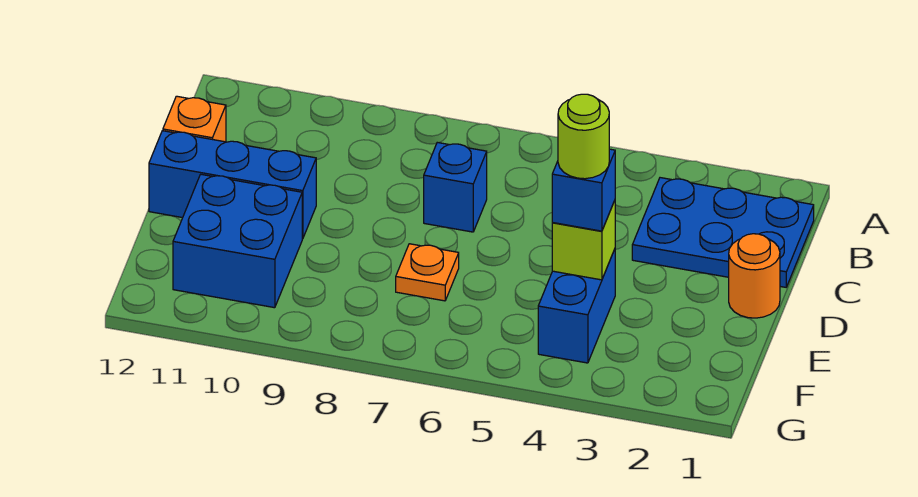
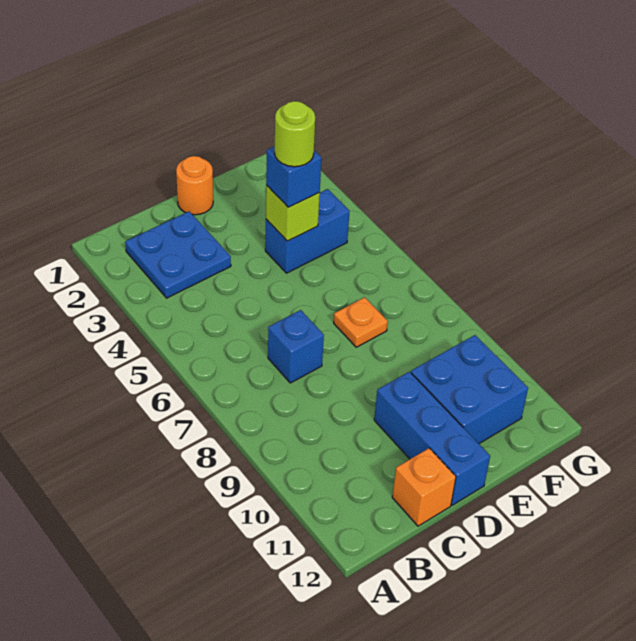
blue plate B1:C3 level 1 -> blue plate B2:C3 level 1

